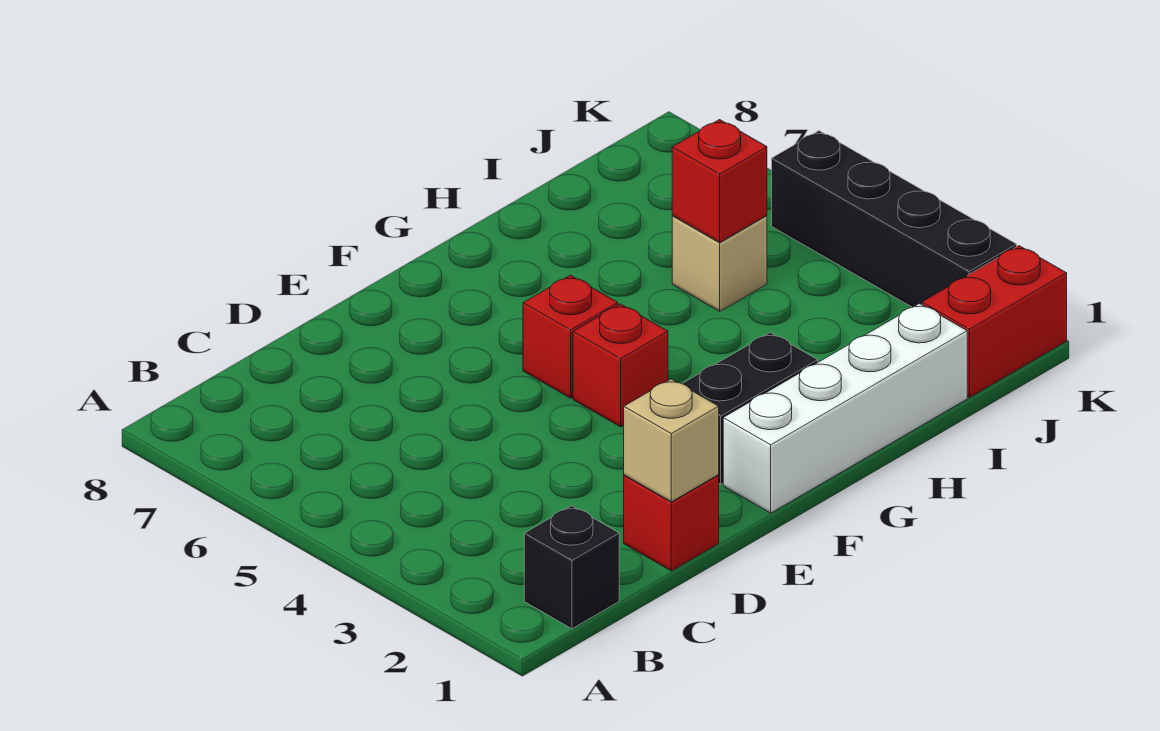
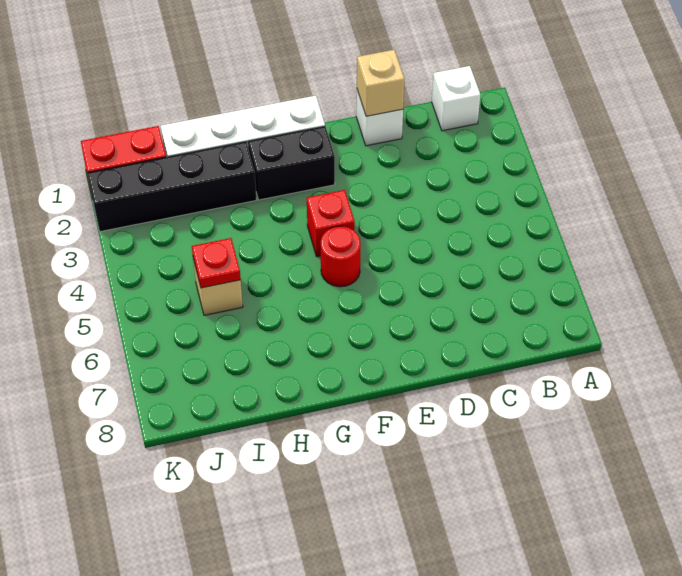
black brick B1 level 1 -> white brick B1 level 1
red brick D1 level 1 -> white brick D1 level 1
red brick F5 level 1 -> red round brick F5 level 1
red brick I5 level 2 -> red plate I5 level 2
black brick K2:K5 level 1 -> black brick H2:K2 level 1

